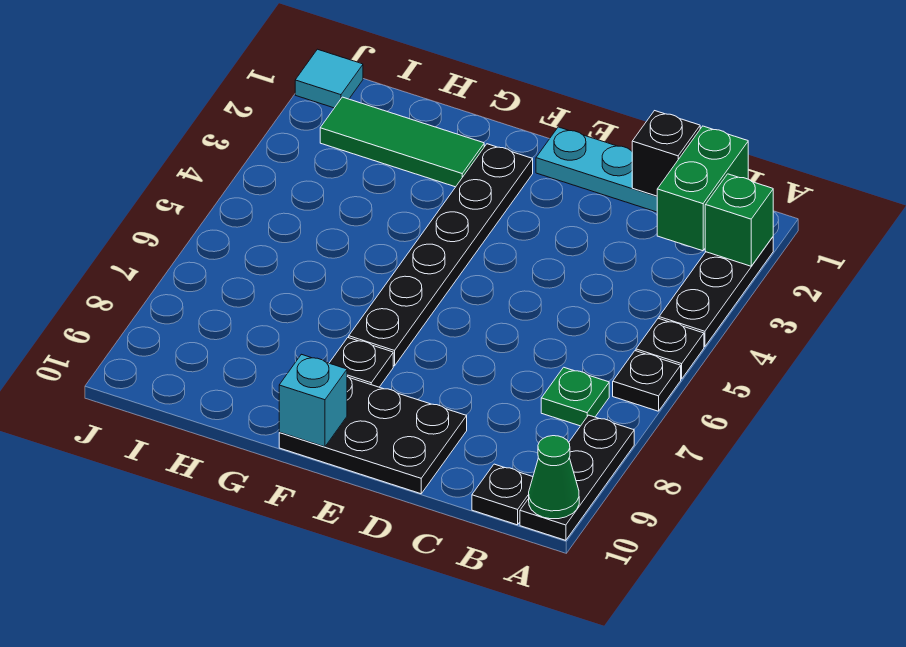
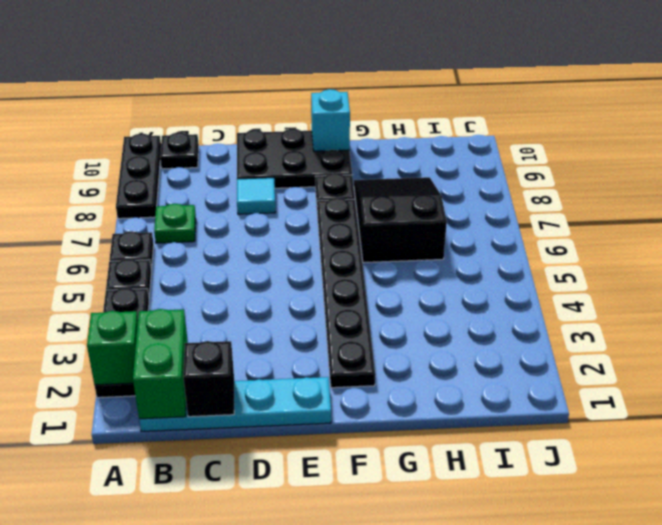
green cone A10 level 2 -> none
green tile G2:I2 level 1 -> none
none -> black slope G6:H8 level 1 top 6
cyan tile J1 level 1 -> cyan tile D8 level 1

